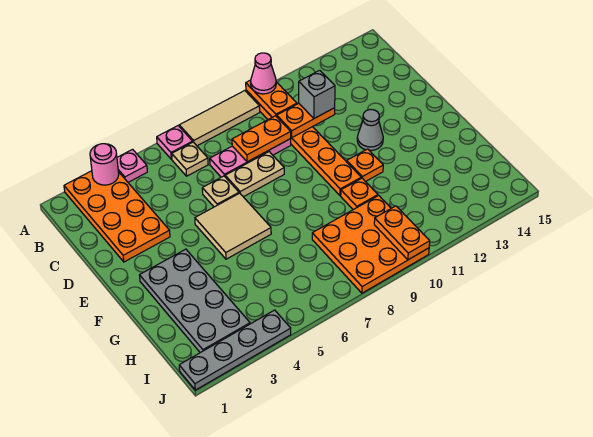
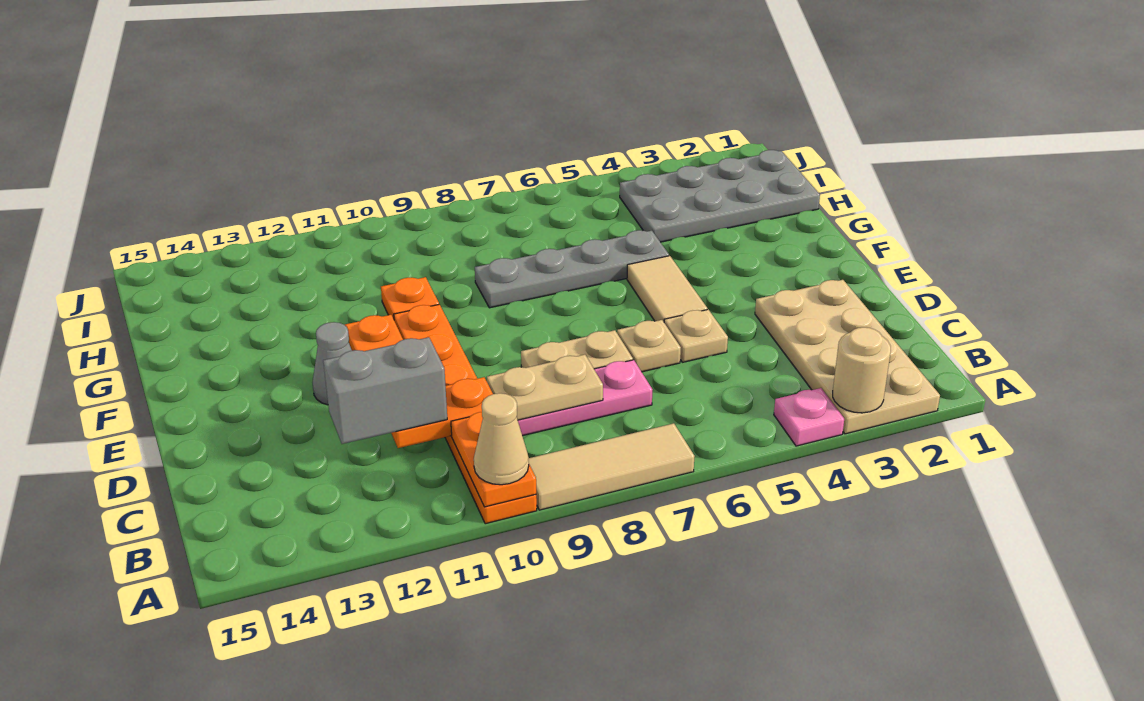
orange plate A2:D3 level 1 -> tan plate A2:D3 level 1
pink round brick A3 level 2 -> tan round brick A3 level 2
pink plate A6 level 1 -> none
pink cone A10 level 3 -> tan cone A10 level 3
tan plate B6 level 1 -> tan plate D5 level 1
orange plate C8:C9 level 2 -> tan plate C8:C9 level 2
grey brick C11 level 3 -> grey brick C11:C12 level 3
tan tile E5:F6 level 1 -> tan tile E5:F5 level 1
grey plate F2:I3 level 1 -> grey plate H1:I4 level 1
orange plate H8:J10 level 1 -> none
orange plate I10:J10 level 2 -> none
grey plate J1:J4 level 1 -> grey plate G5:G8 level 1

